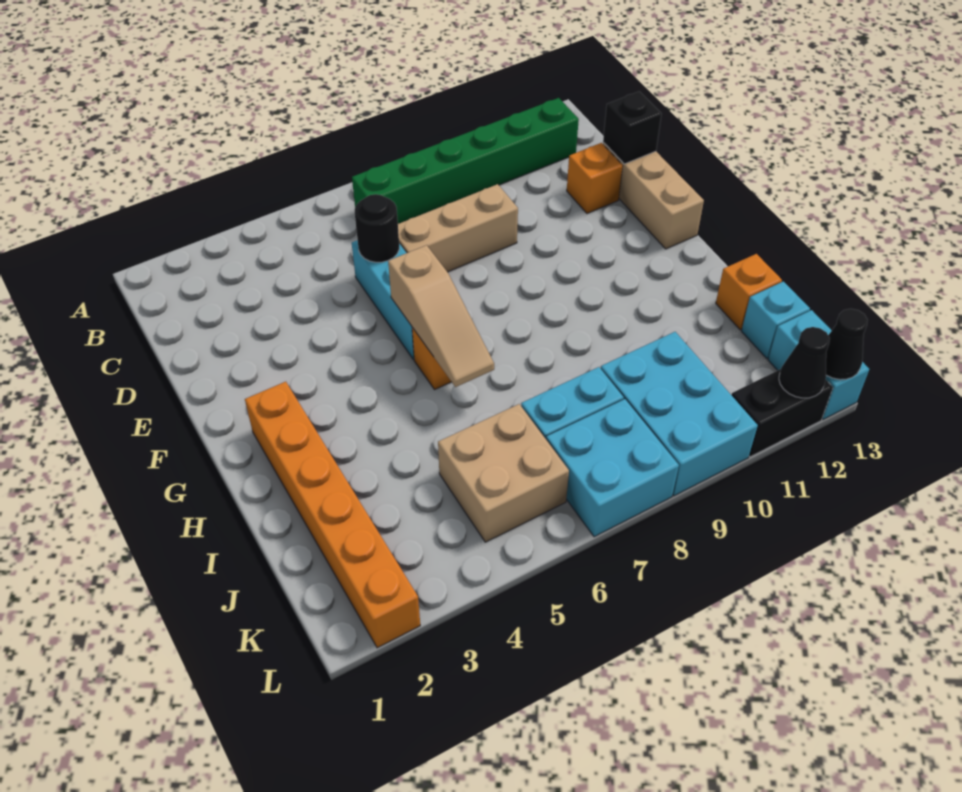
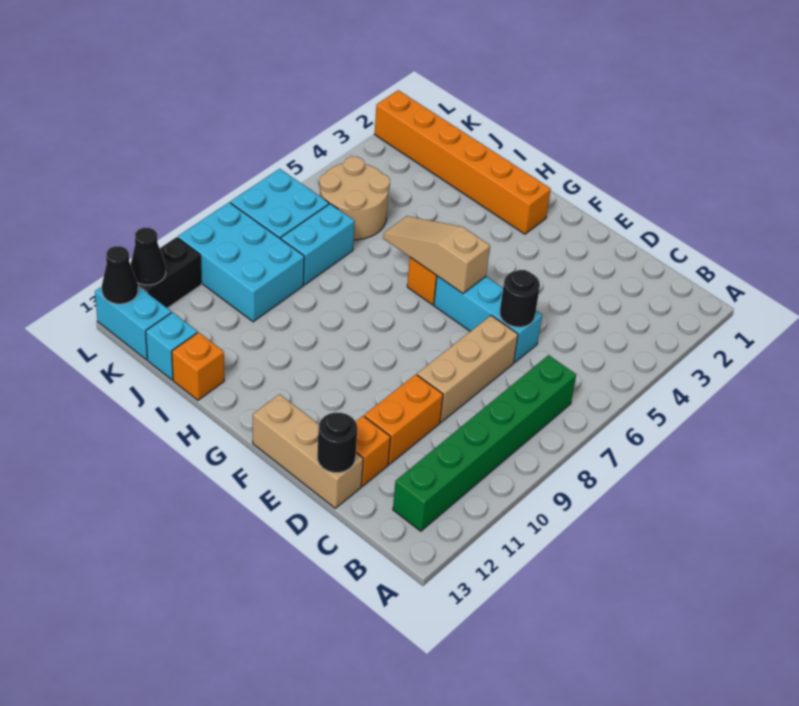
none -> orange brick D10:D11 level 1
black brick D13 level 2 -> black round brick D13 level 2
tan brick J5:K6 level 1 -> tan round brick J5:K6 level 1

